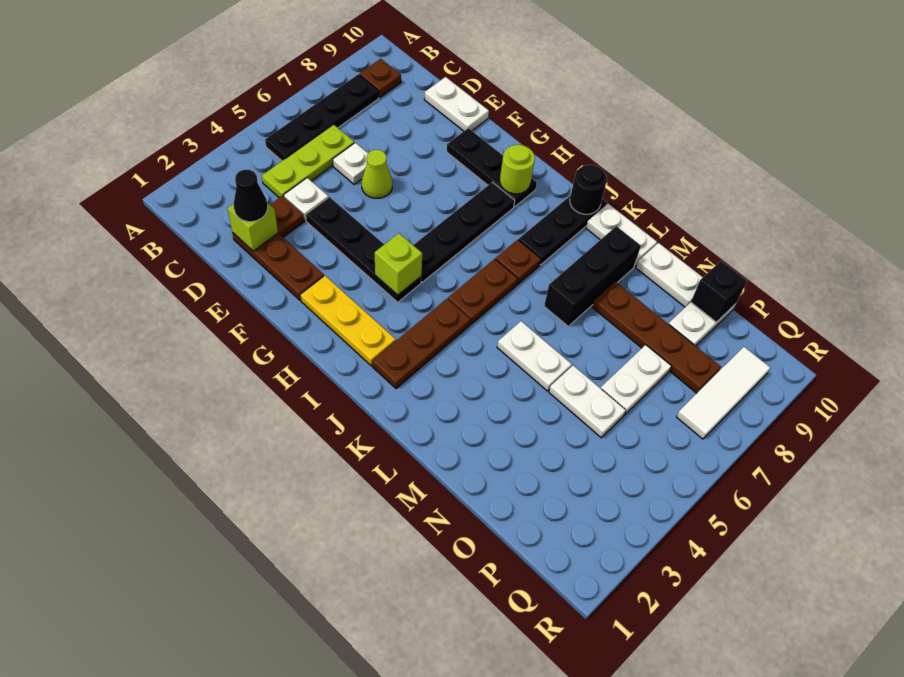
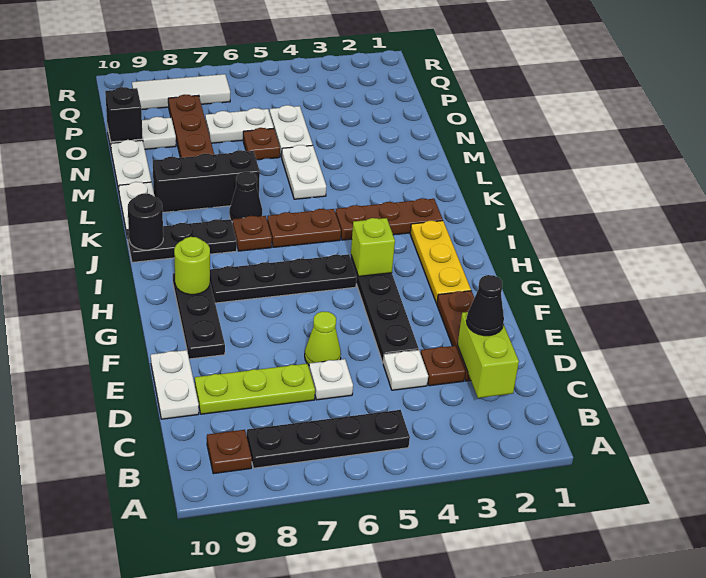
lime plate C4:C6 level 1 -> lime plate D7:D9 level 1
lime brick D2 level 2 -> lime brick C2:D2 level 2
none -> black cone K7 level 1
none -> brown plate N6 level 1

